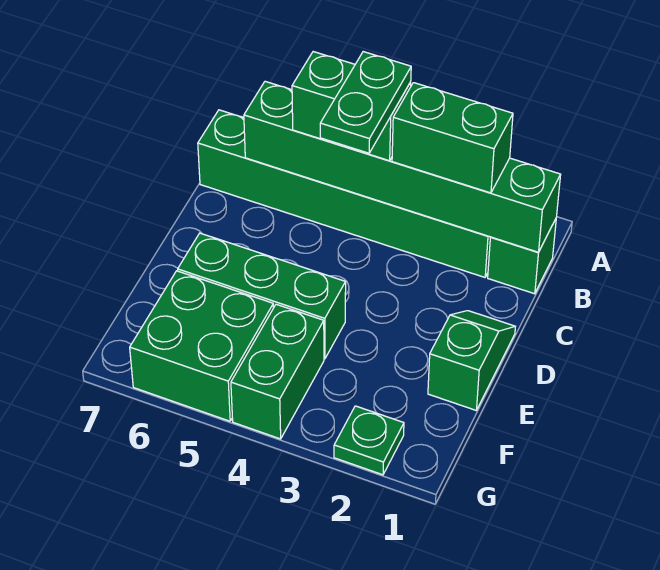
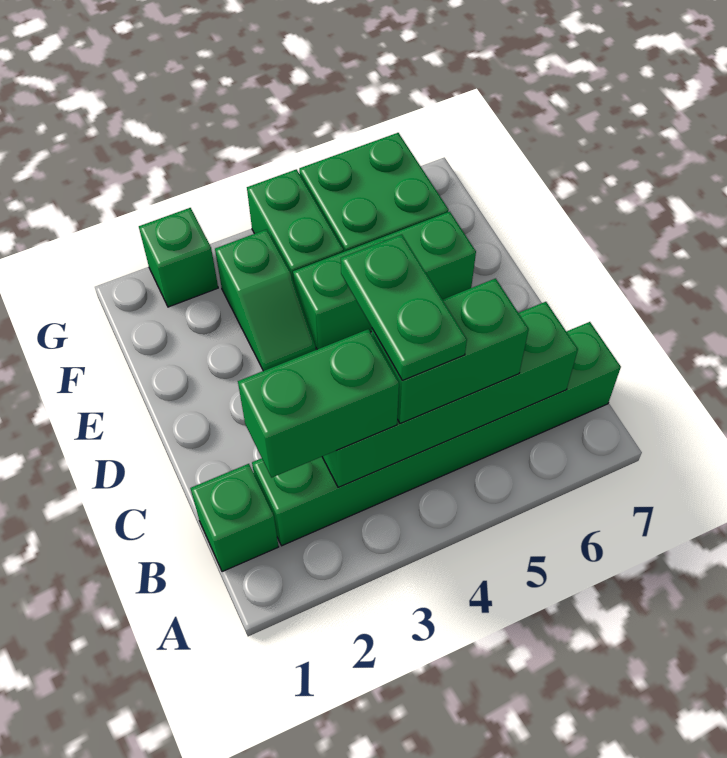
green brick B1:B6 level 2 -> green brick B3:B6 level 2
green slope D1:E1 level 1 top E -> green slope E3:F3 level 1 top F
green plate G2 level 1 -> green brick G2 level 1

